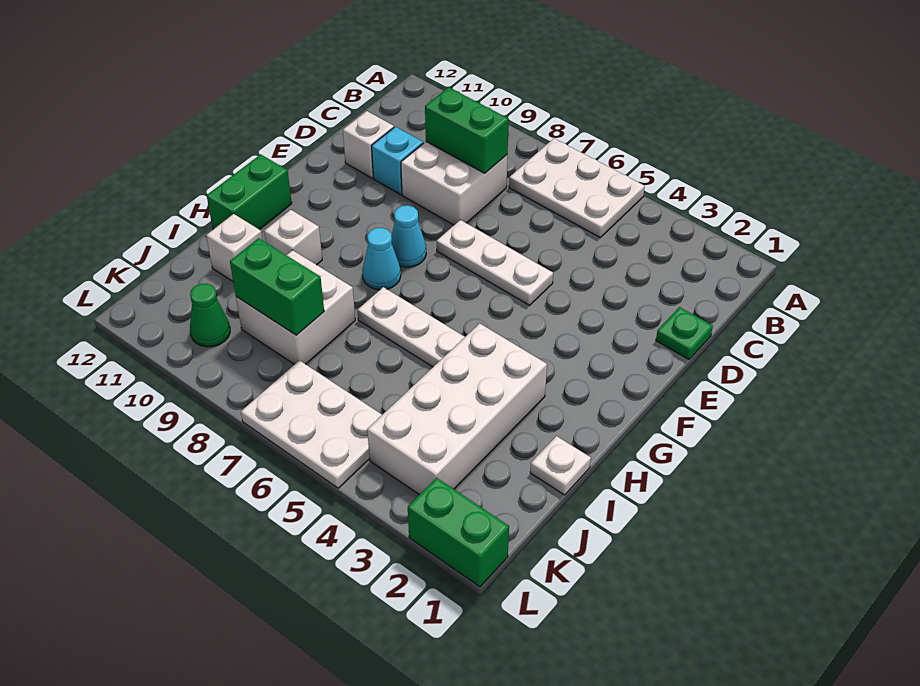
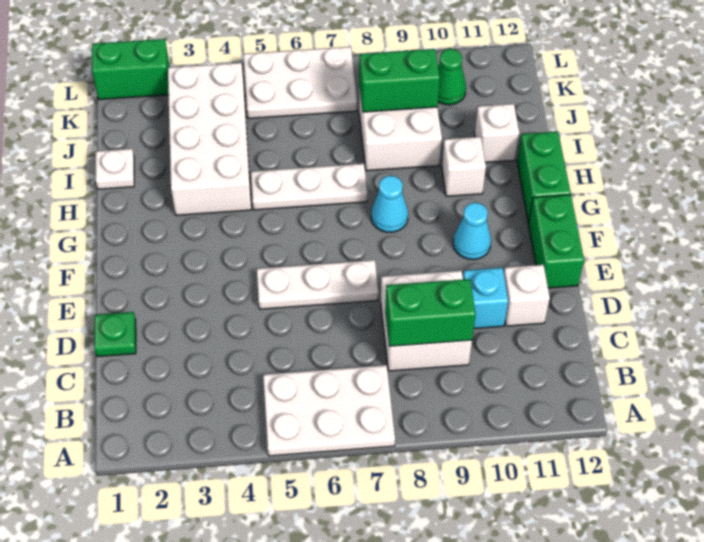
none -> green brick E12:F12 level 1
cyan cone F8 level 1 -> cyan cone F10 level 1

